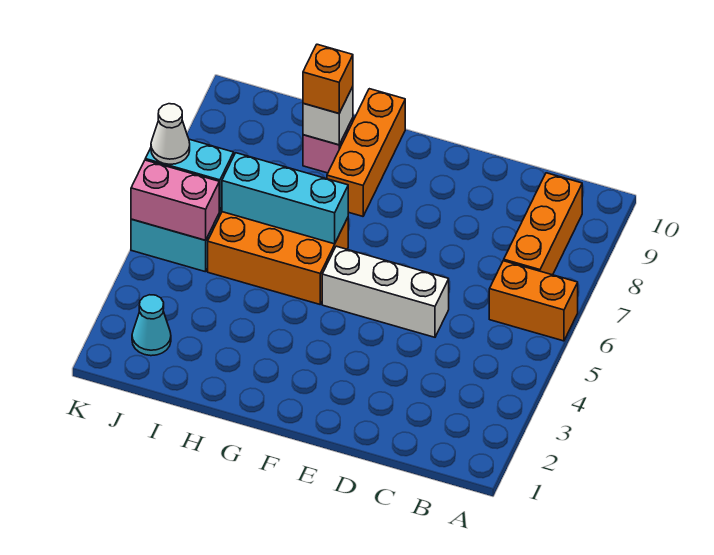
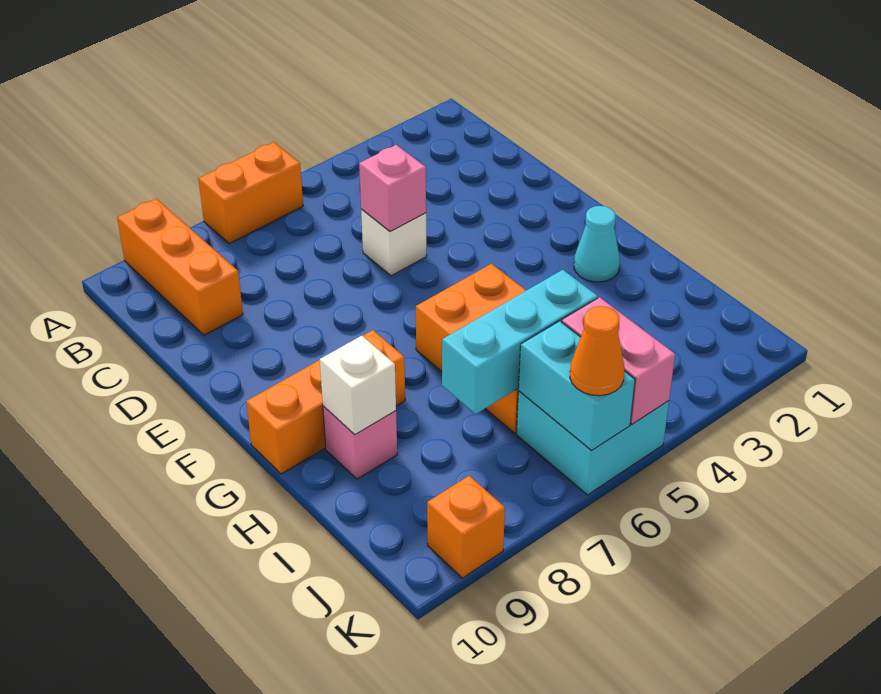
orange brick A6:B6 level 1 -> orange brick A6:A7 level 1
orange brick B7:B9 level 1 -> orange brick A9:C9 level 1
white brick D5:F5 level 1 -> white brick D5 level 1
none -> pink brick D5 level 2
cyan brick G6:I6 level 2 -> cyan brick I5:I7 level 2
orange brick H9 level 3 -> orange brick K9 level 1
cyan cone J2 level 1 -> cyan cone G2 level 1
white cone K6 level 3 -> orange cone K6 level 3

